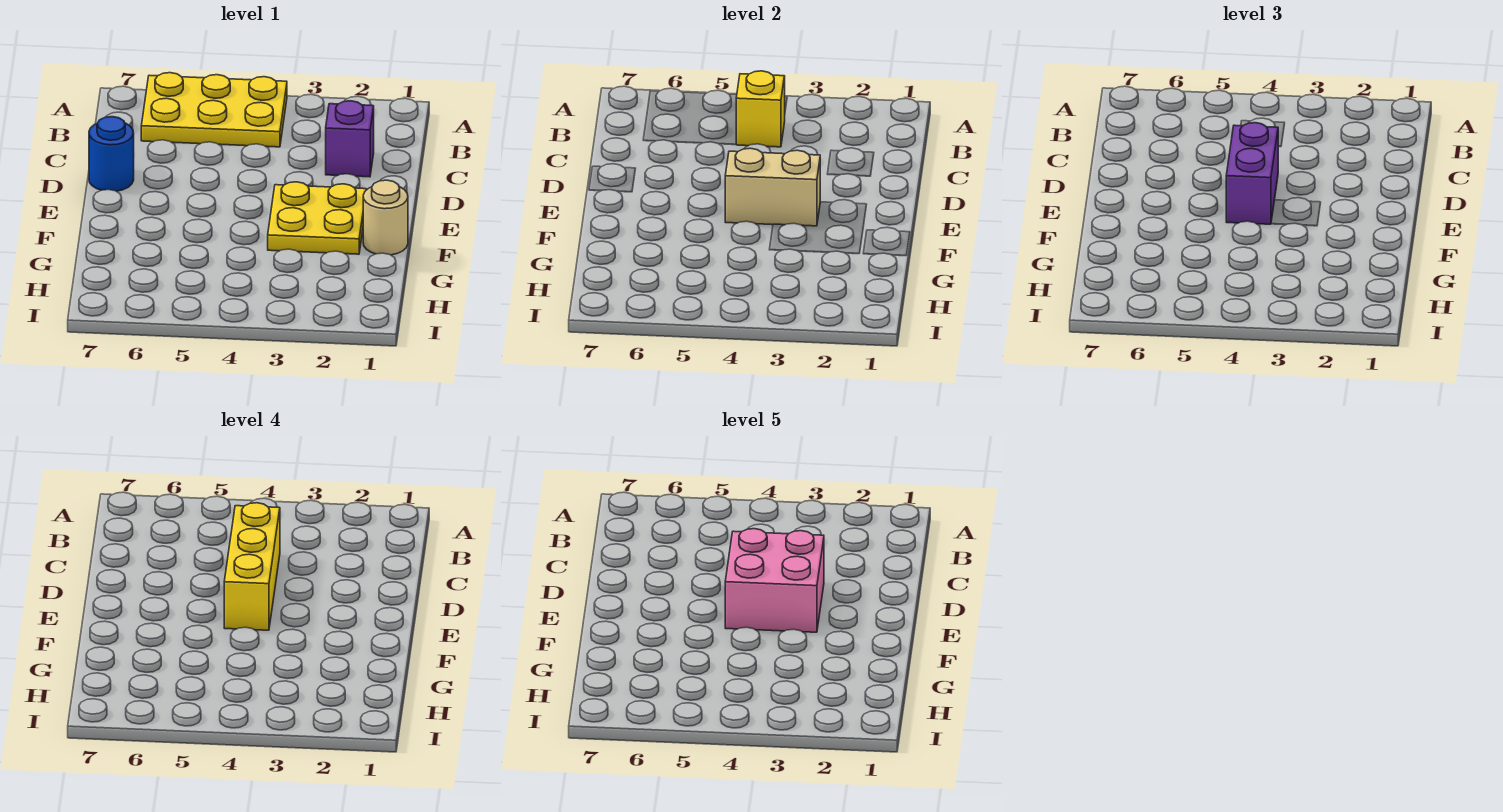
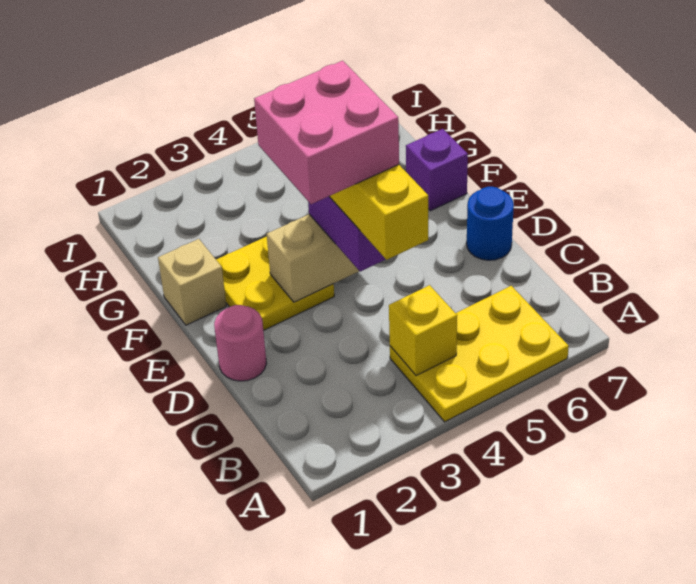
purple brick C2 level 1 -> purple brick F7 level 1
none -> pink round brick D1 level 1
tan round brick F1 level 1 -> tan brick F1 level 1

